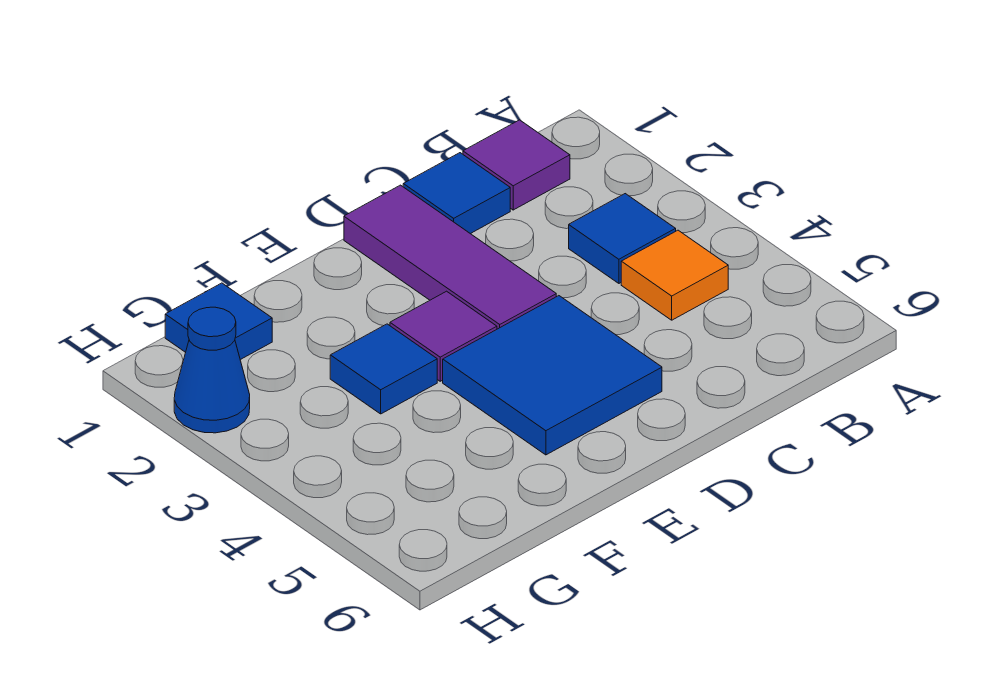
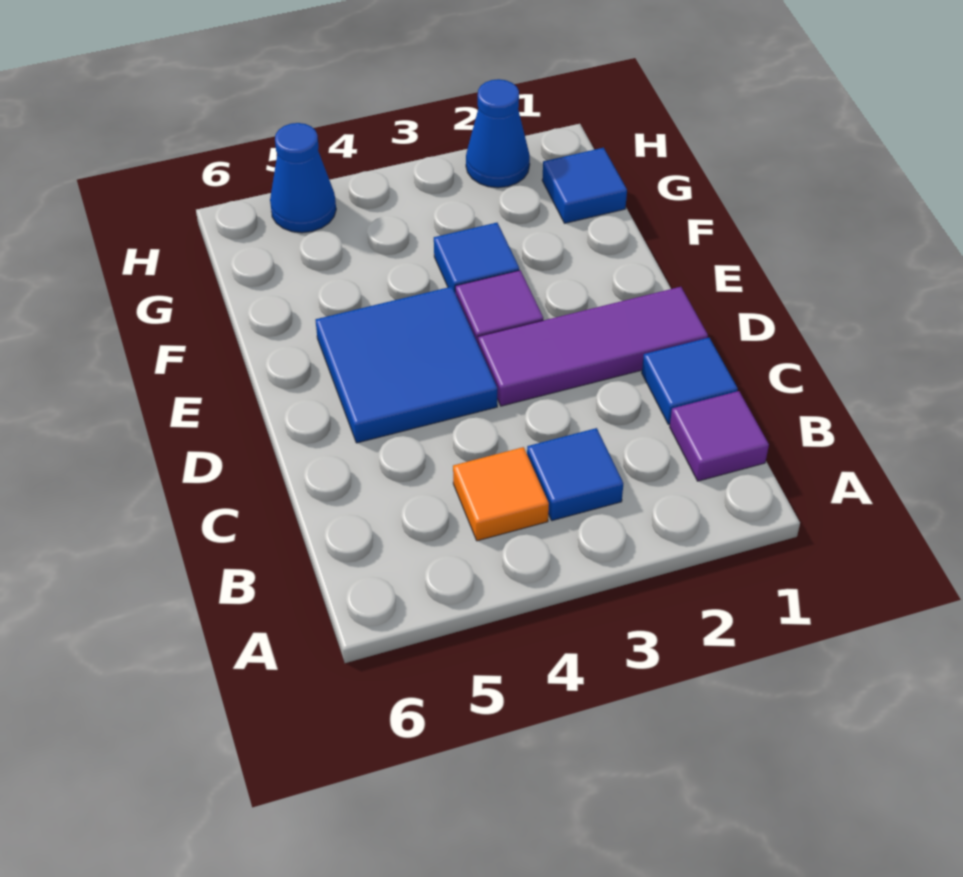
none -> blue cone H5 level 1

